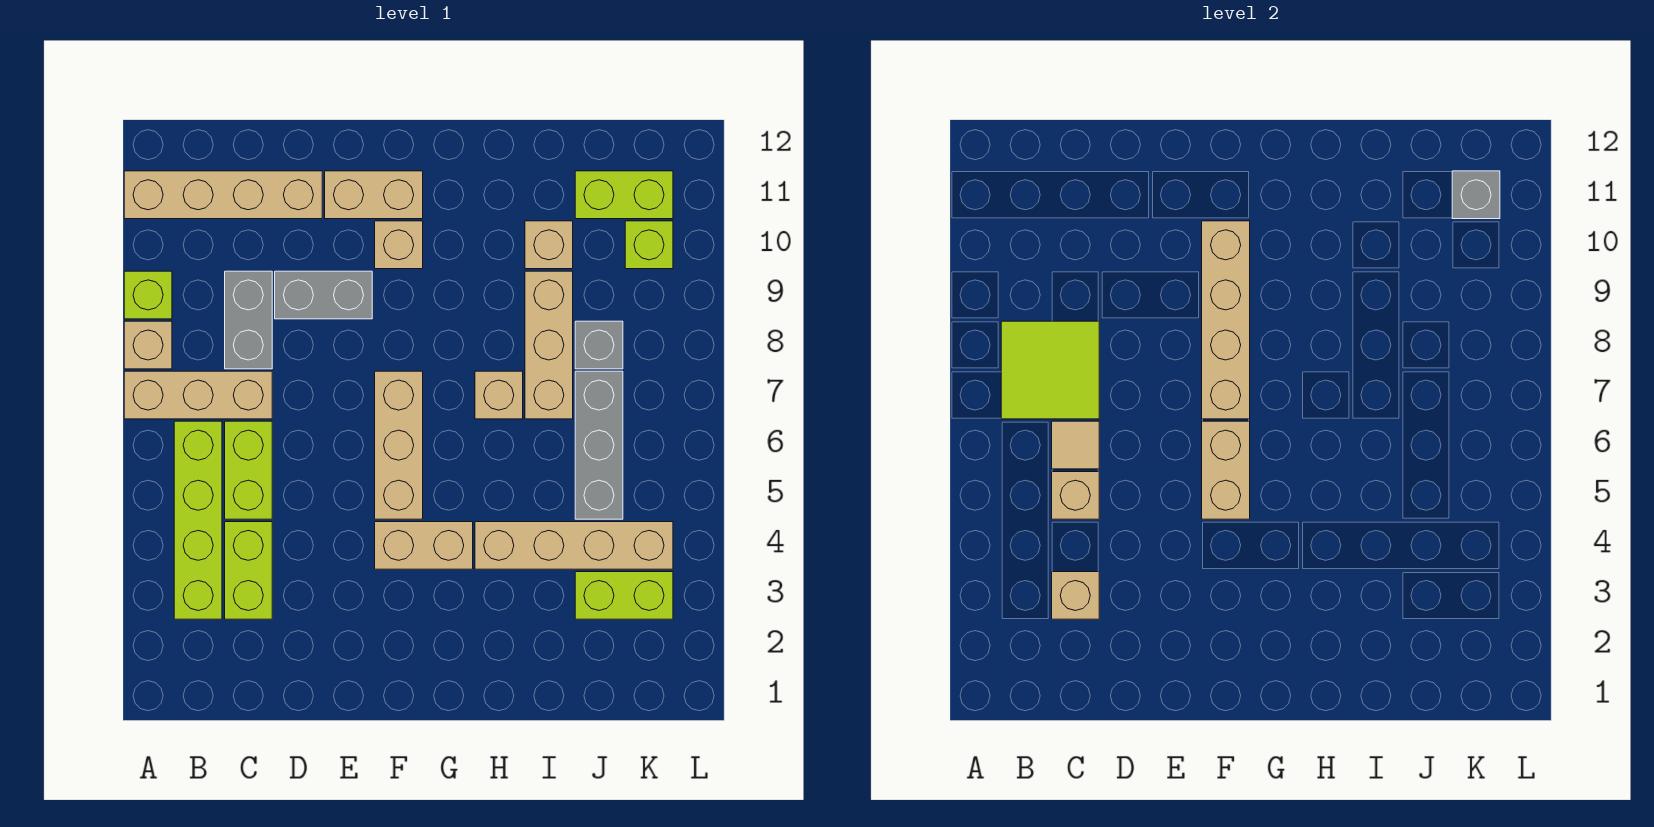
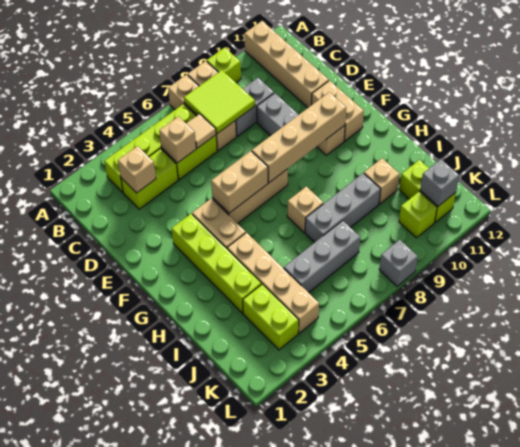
none -> lime brick F3:I3 level 1
tan brick I7:I9 level 1 -> grey brick I7:I9 level 1
grey brick J8 level 1 -> grey brick L8 level 1

